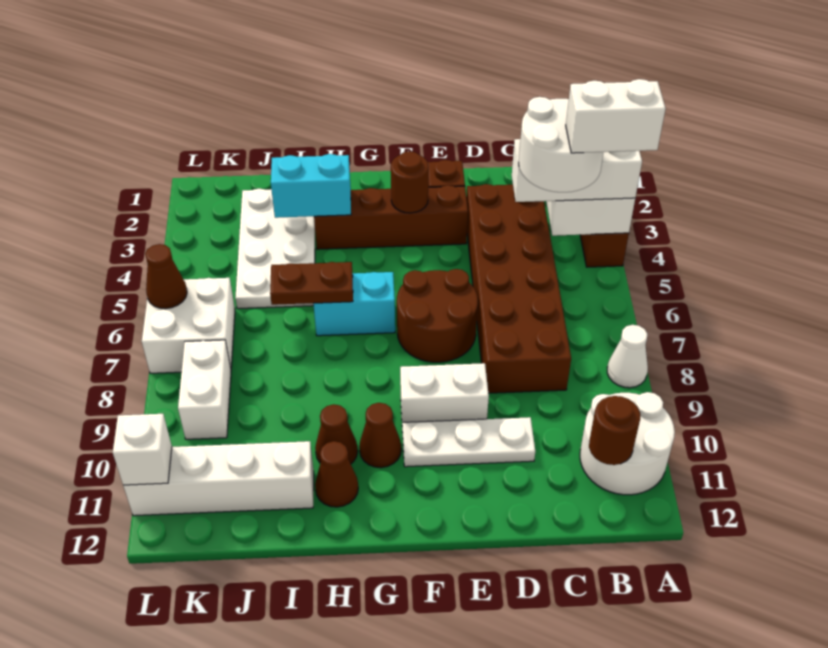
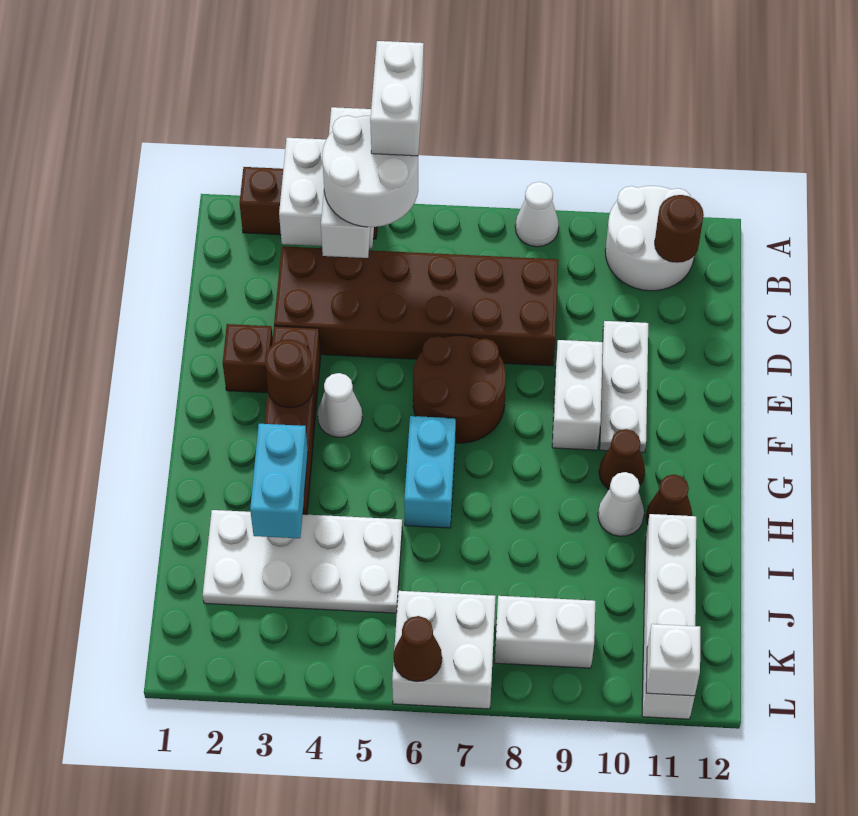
none -> white cone F4 level 1
brown plate H6:I6 level 2 -> none
brown cone H10 level 1 -> white cone H10 level 1

